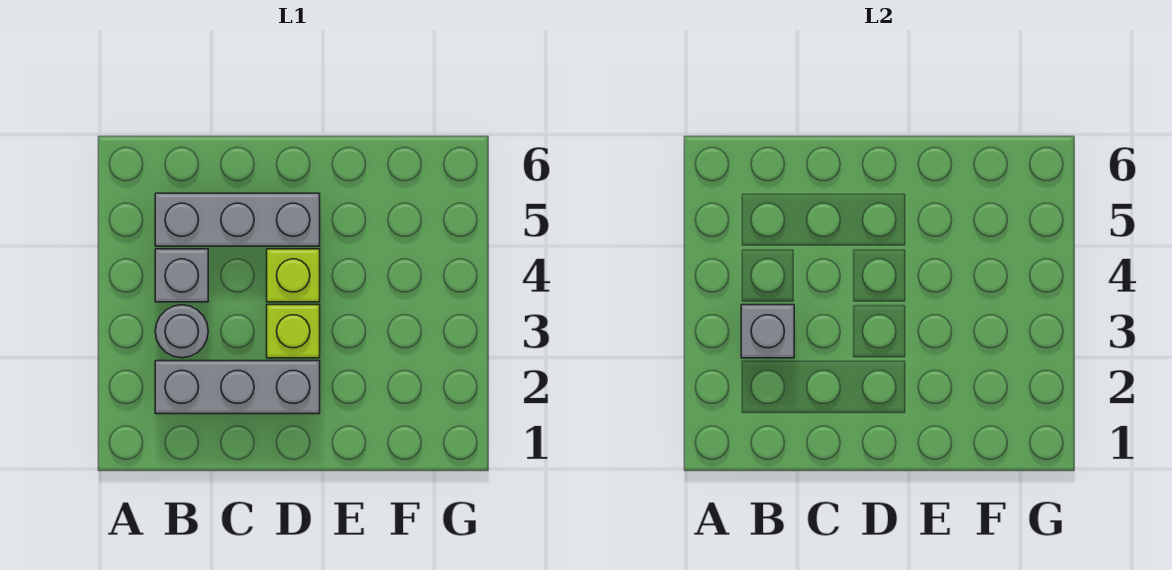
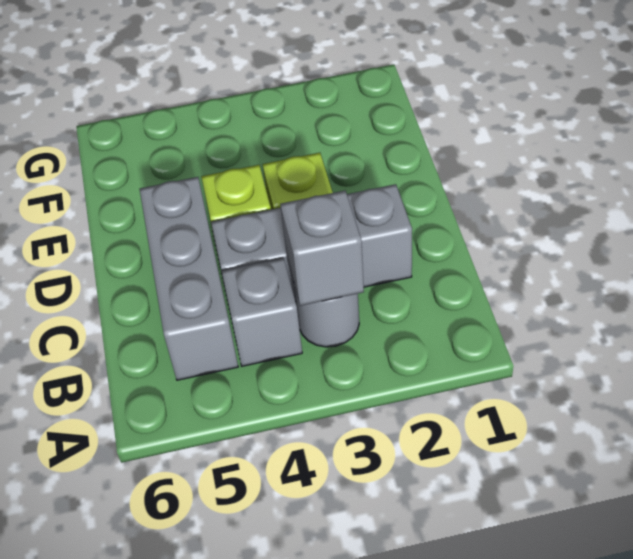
grey brick B2:D2 level 1 -> grey brick C2:C4 level 1

